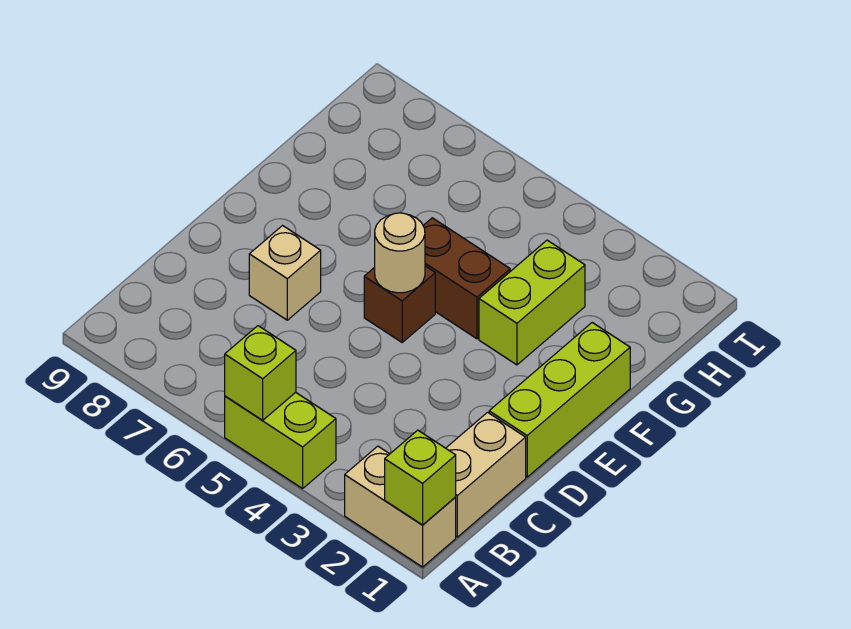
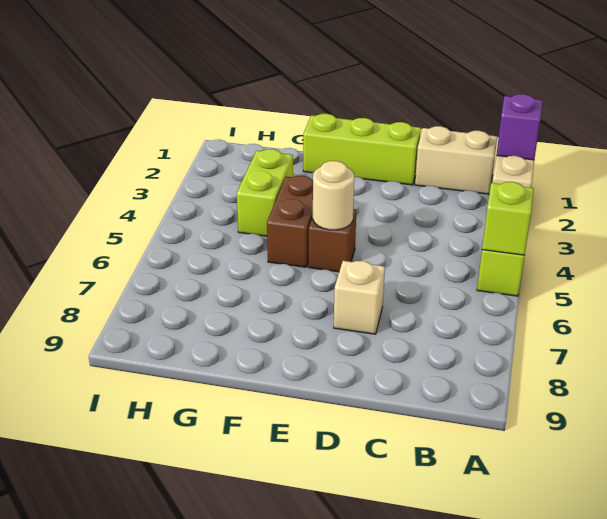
lime brick A1 level 2 -> purple brick A1 level 2
lime brick F3:G3 level 1 -> lime brick G3:G4 level 1

